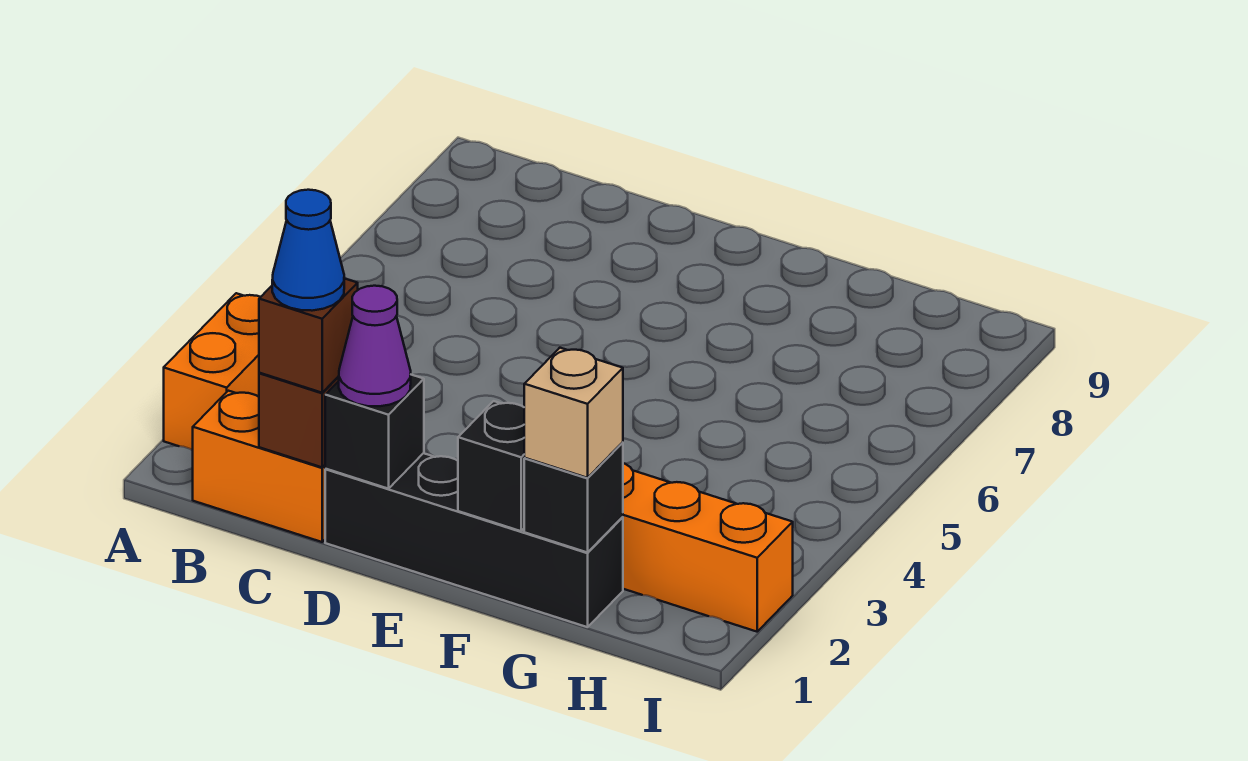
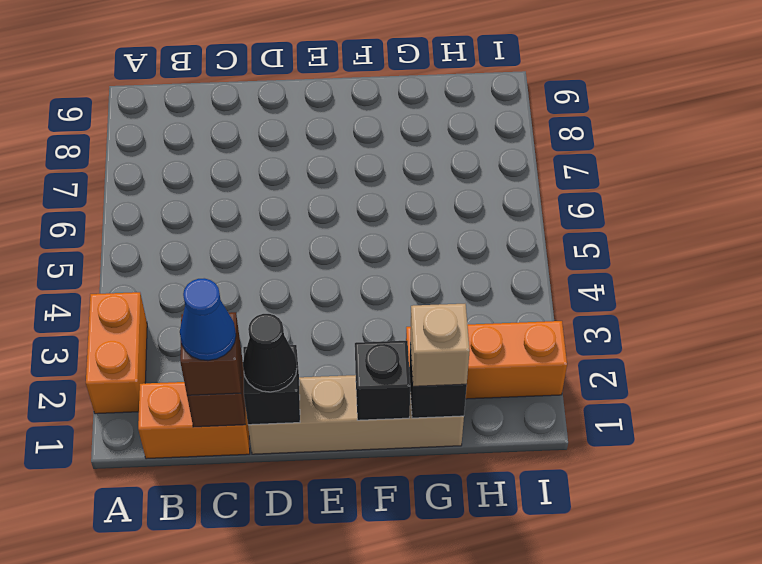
black brick D1:G1 level 1 -> tan brick D1:G1 level 1
purple cone D1 level 3 -> black cone D1 level 3

